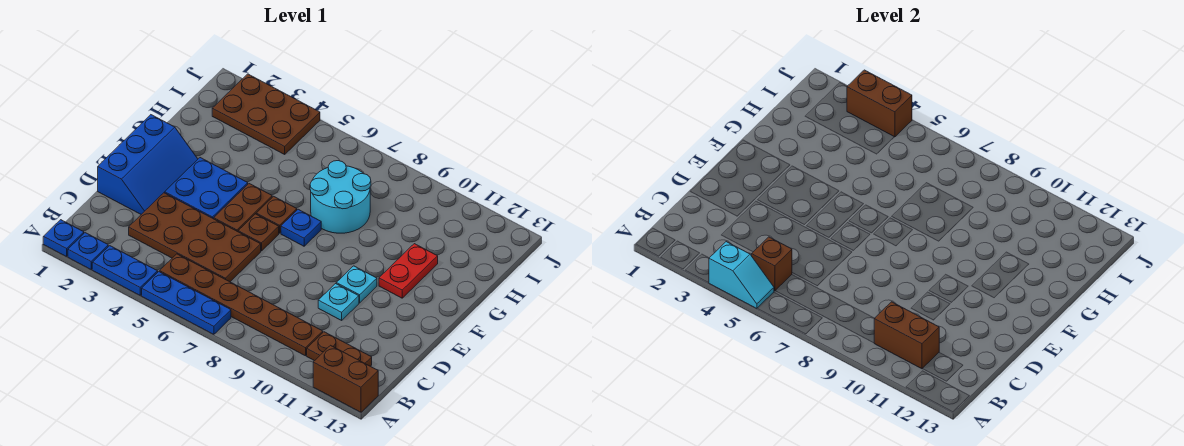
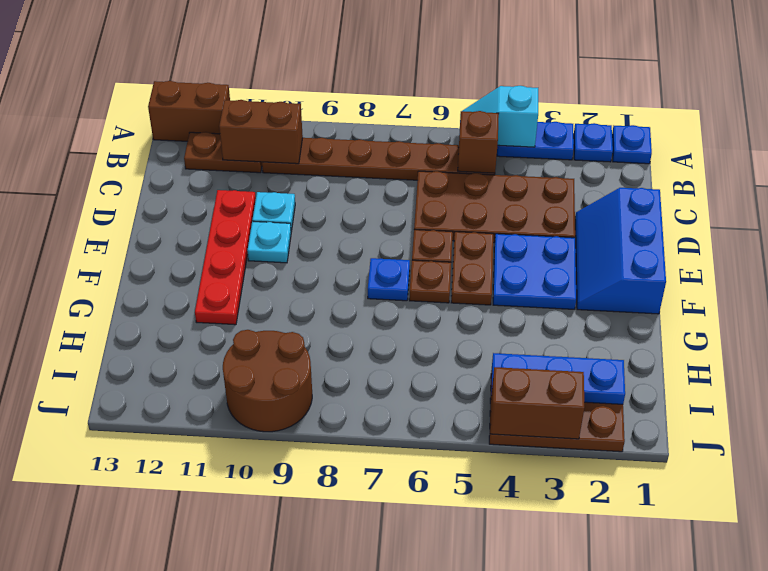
blue plate A5:A7 level 1 -> blue plate I2:I4 level 2
red plate F11:G11 level 1 -> red plate D11:G11 level 1
cyan round brick G7:H8 level 1 -> none
none -> brown round brick I9:J10 level 1

